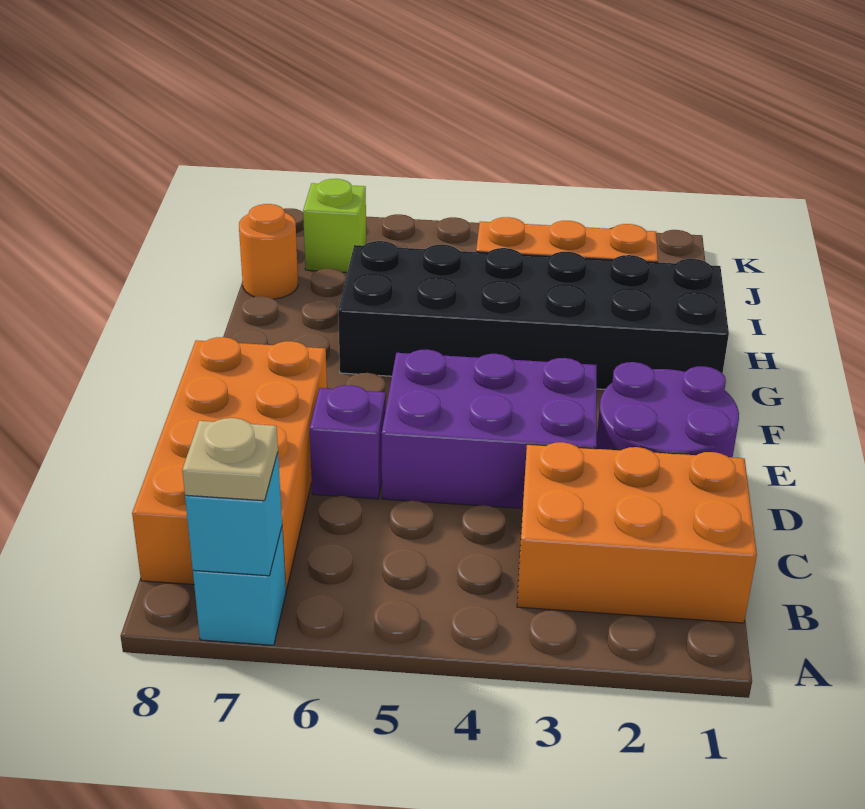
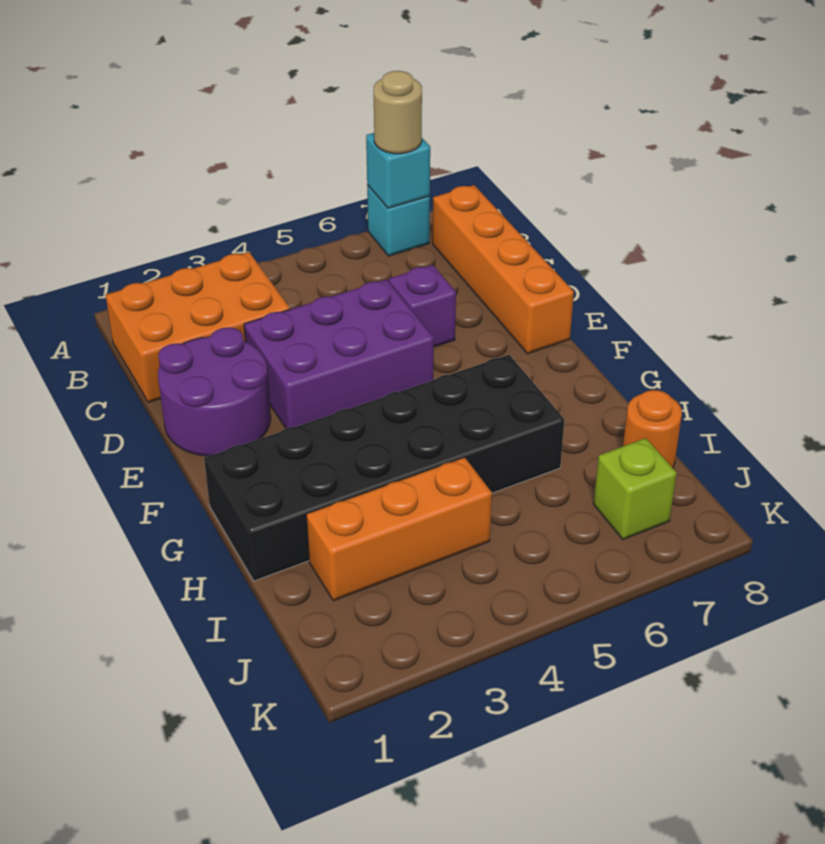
tan plate A7 level 3 -> tan round brick A7 level 3
orange brick B7:E8 level 1 -> orange brick B8:E8 level 1

